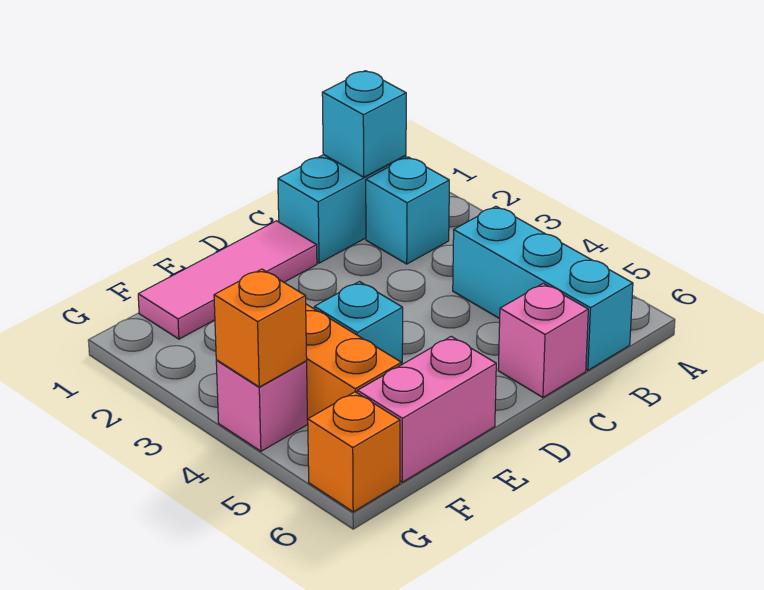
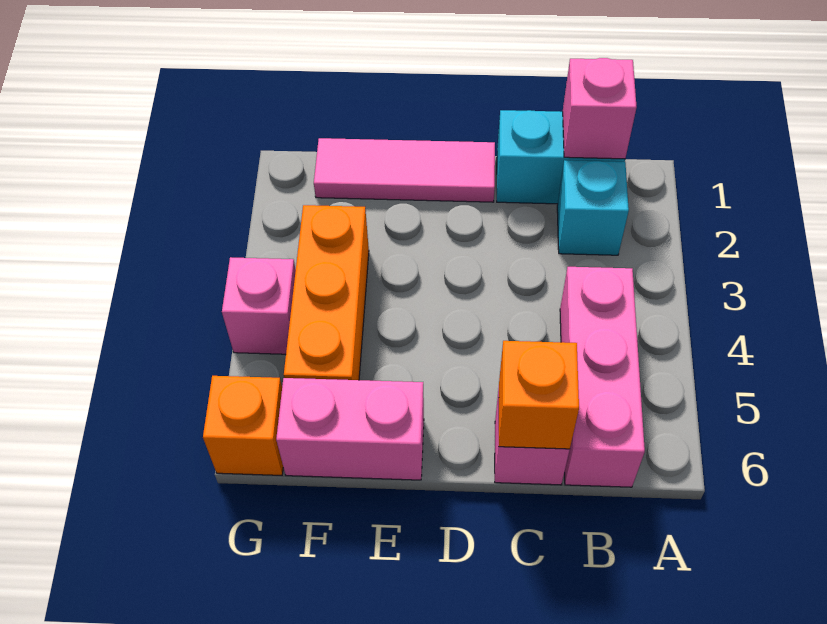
cyan brick B1 level 2 -> pink brick B1 level 2
cyan brick B4:B6 level 1 -> pink brick B4:B6 level 1
cyan brick E4 level 1 -> none
orange brick G4 level 2 -> orange brick C6 level 2

